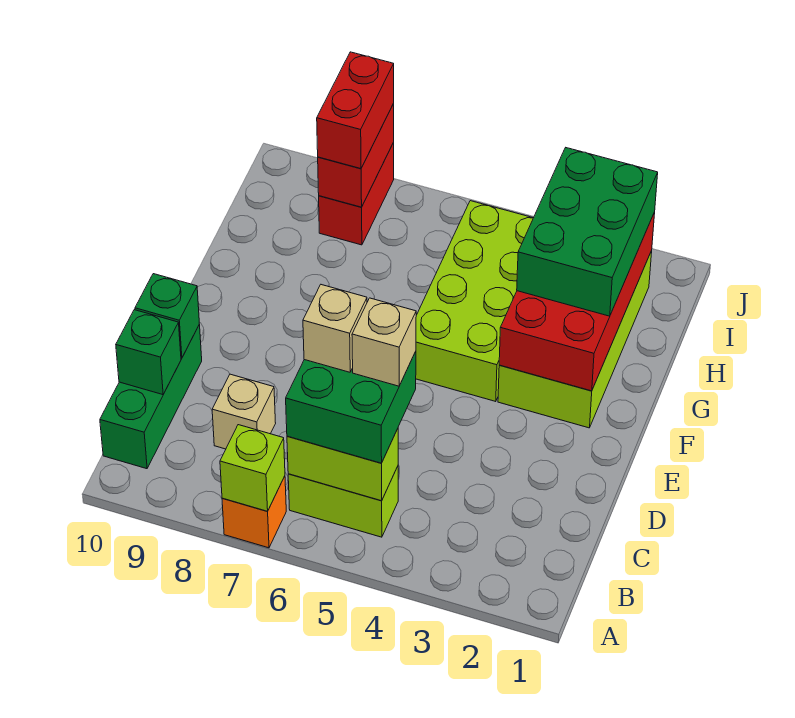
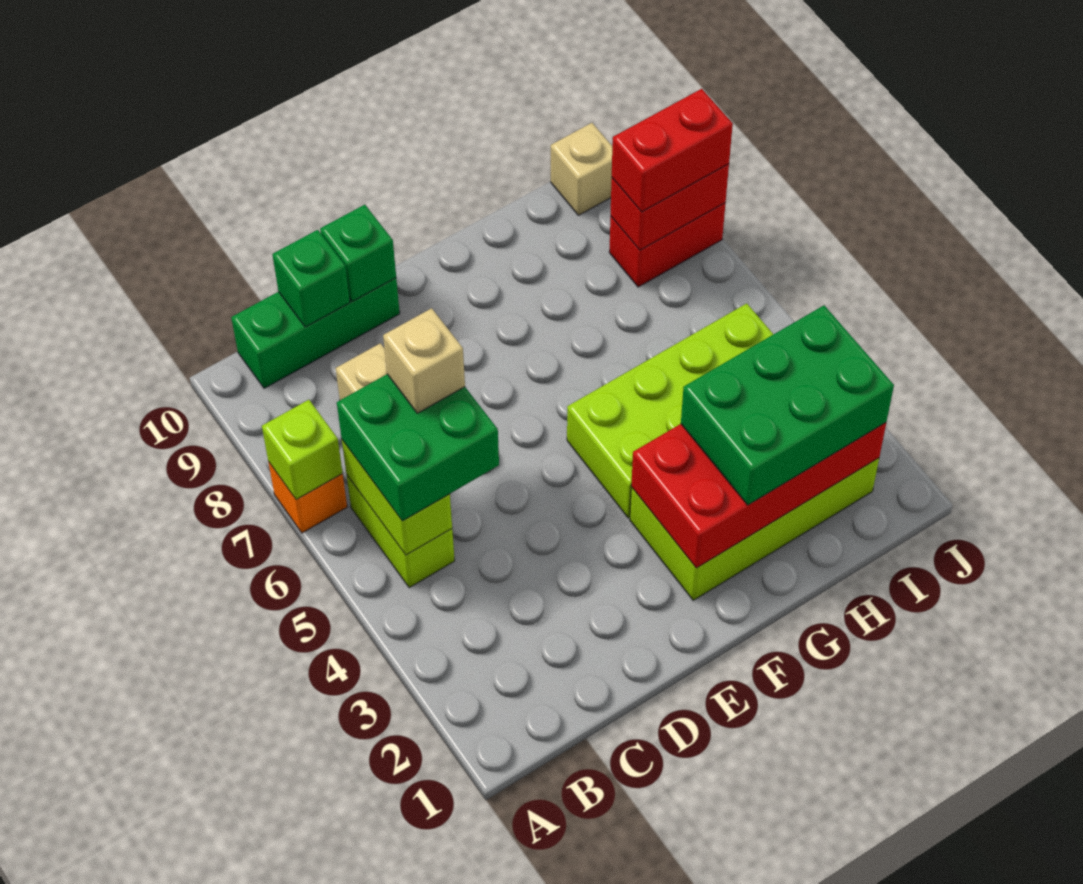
tan brick C5 level 4 -> tan brick I10 level 1

